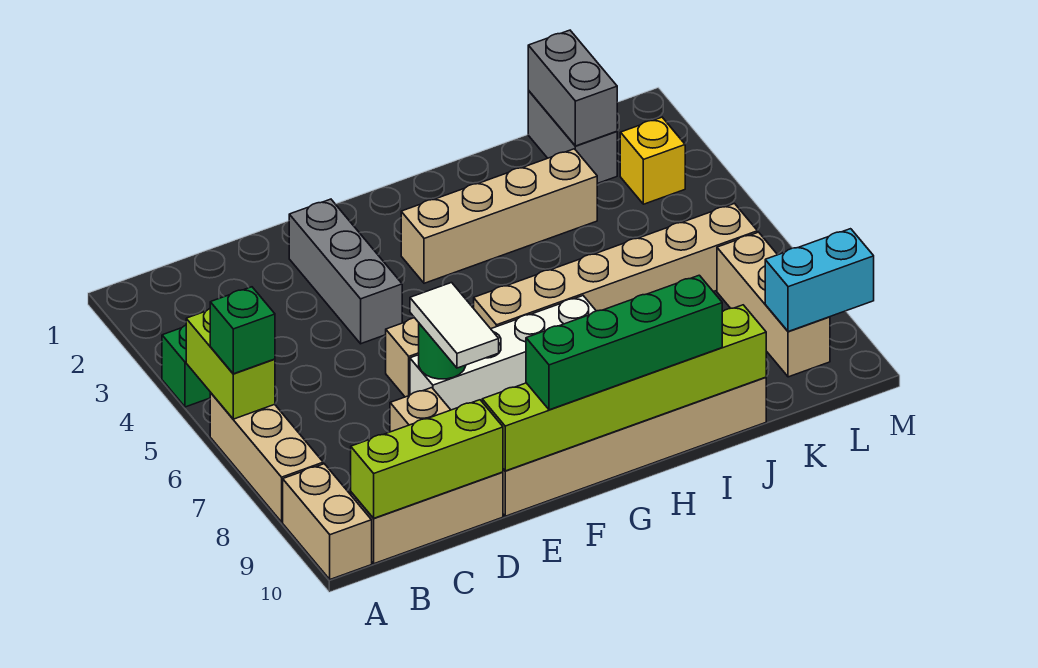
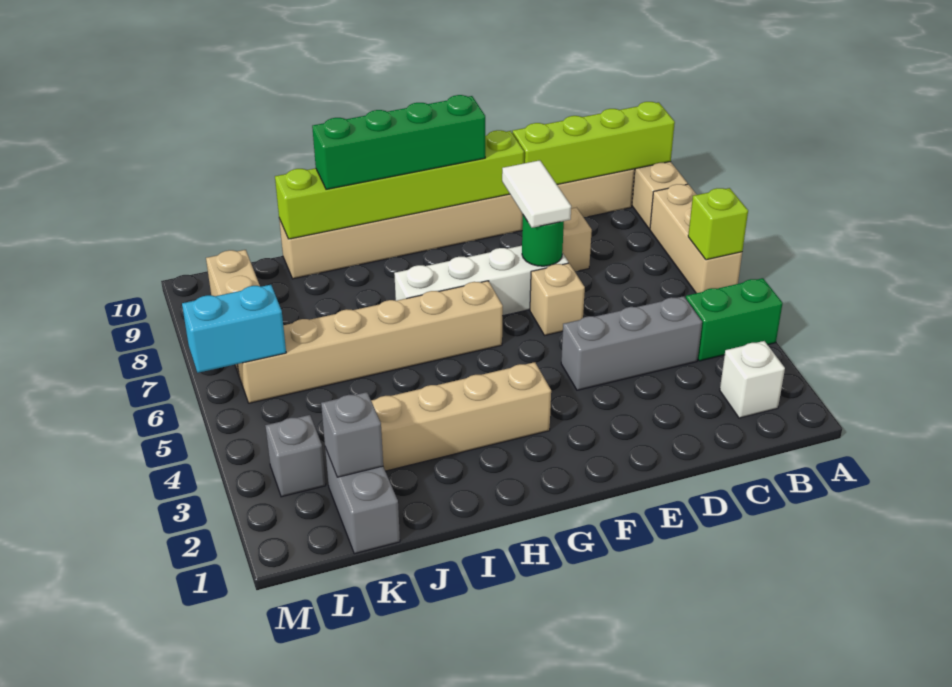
lime brick A5:A6 level 2 -> lime brick A6 level 2
green brick A6 level 3 -> none
none -> white brick B2 level 1
lime brick B10:D10 level 2 -> lime brick A10:D10 level 2
grey brick E2:E4 level 1 -> grey brick C4:E4 level 1
grey brick K1:K2 level 2 -> grey brick K2 level 2
yellow brick L3 level 1 -> grey brick L3 level 1
cyan brick L9:M9 level 2 -> cyan brick L6:M6 level 2

